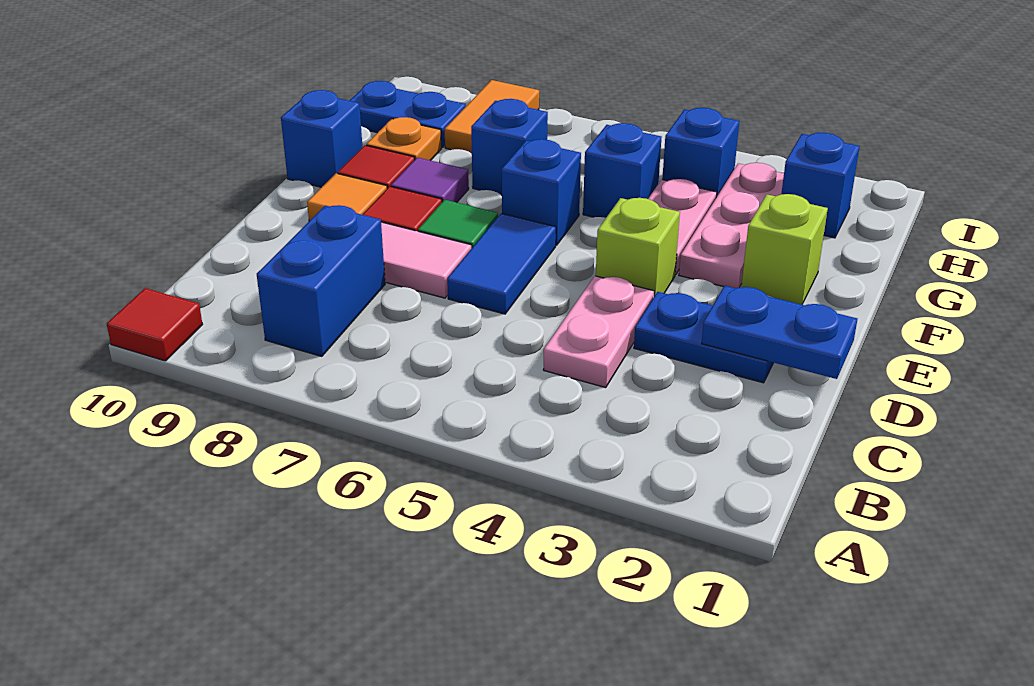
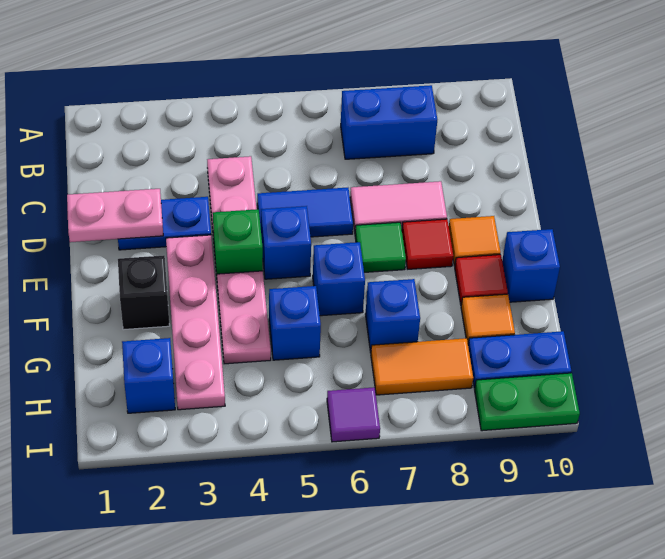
red tile A10 level 1 -> none
blue brick B8:C8 level 1 -> blue brick B7:B8 level 1
blue plate D1:D2 level 2 -> pink plate D1:D2 level 2
blue tile D6:E6 level 1 -> blue tile D5:D6 level 1
lime brick E4 level 1 -> green brick E4 level 1
lime brick F2 level 1 -> black brick F2 level 1
pink plate F3:H3 level 1 -> pink plate E3:H3 level 1
purple tile F8 level 1 -> purple tile I6 level 1
orange plate G9 level 1 -> orange tile G9 level 1
blue brick H4 level 1 -> blue brick E5 level 1
orange tile H8:I8 level 1 -> orange tile H7:H8 level 1
none -> green plate I9:I10 level 1

